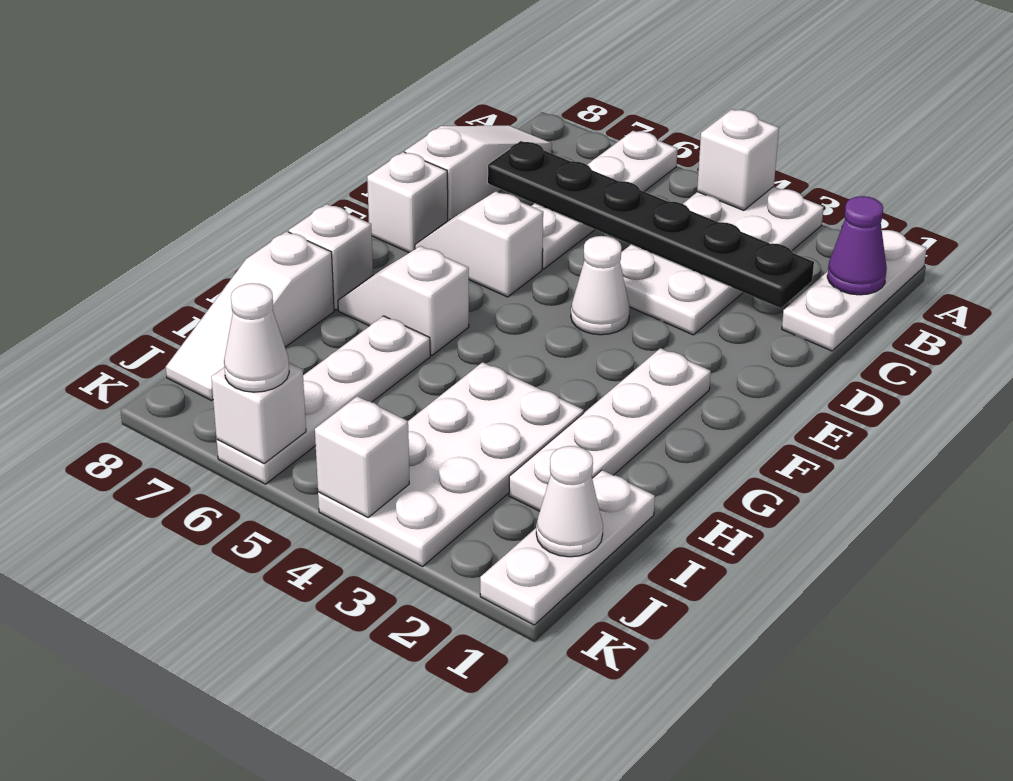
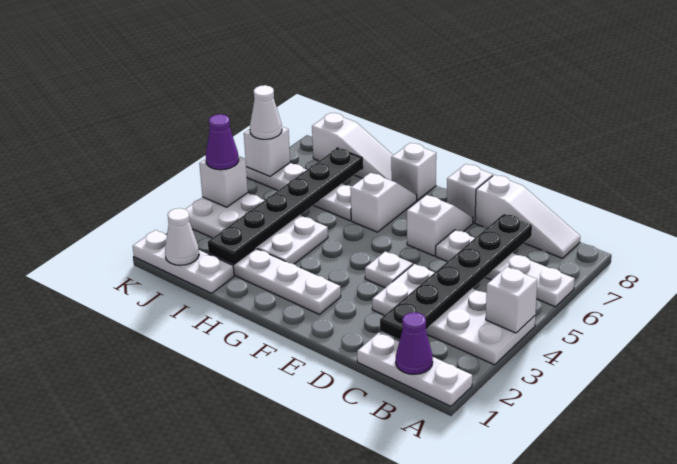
white cone E4 level 1 -> white plate E4 level 1
white slope H8:J8 level 1 top H -> white slope H8:J8 level 1 top J
none -> black plate I2:I7 level 2
none -> purple cone K4 level 3

